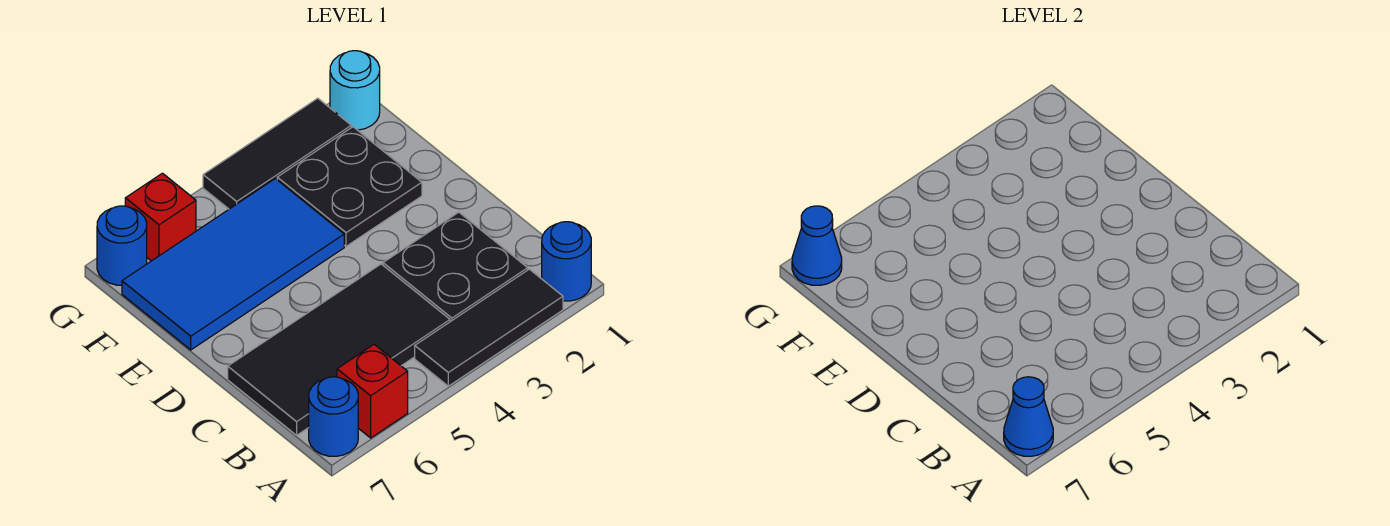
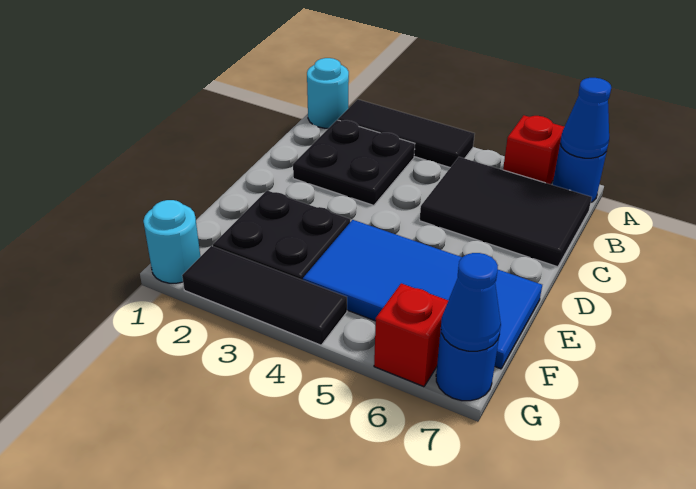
blue round brick A1 level 1 -> cyan round brick A1 level 1
black tile B4:C7 level 1 -> black tile B5:C7 level 1

